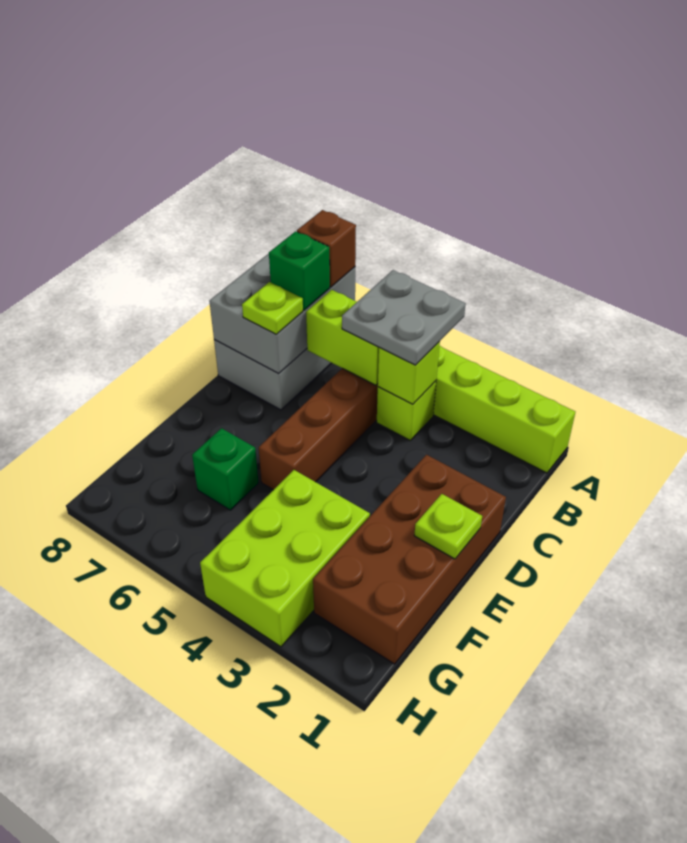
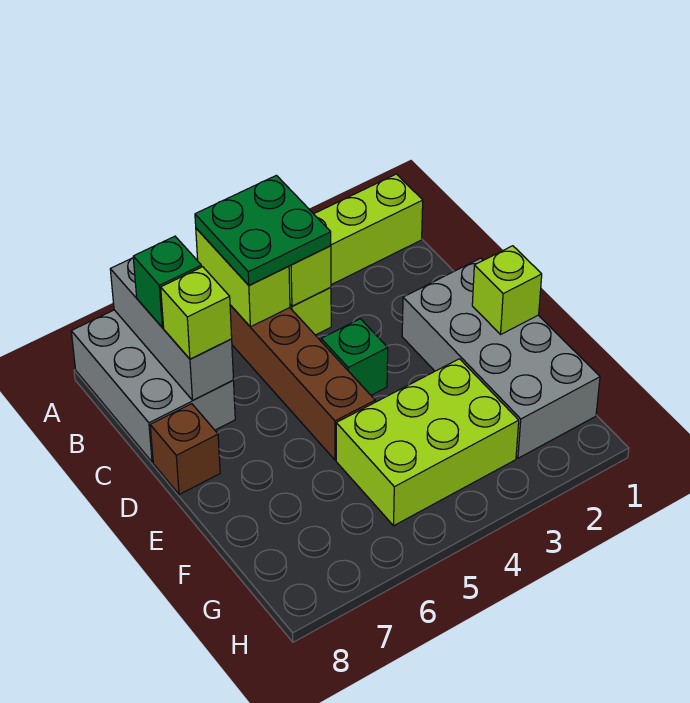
grey plate A4:B5 level 3 -> green plate A4:B5 level 3
grey brick A7:C8 level 2 -> grey brick A7:C7 level 2
brown brick A7 level 3 -> brown brick D8 level 1
lime brick B5:B6 level 2 -> lime brick A5:B5 level 2
lime plate C7 level 3 -> lime brick C7 level 3
brown brick D1:G2 level 1 -> grey brick D1:G2 level 1
lime plate E1 level 2 -> lime brick E1 level 2
lime brick F3:H4 level 1 -> lime brick F3:G5 level 1
green brick F6 level 1 -> green brick D4 level 1

